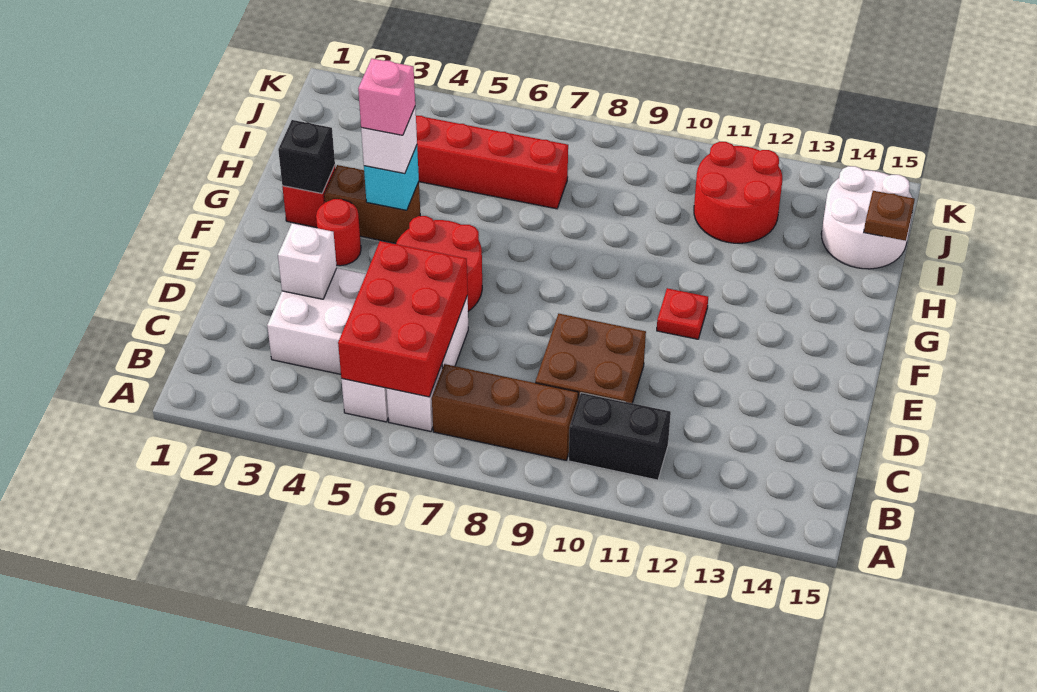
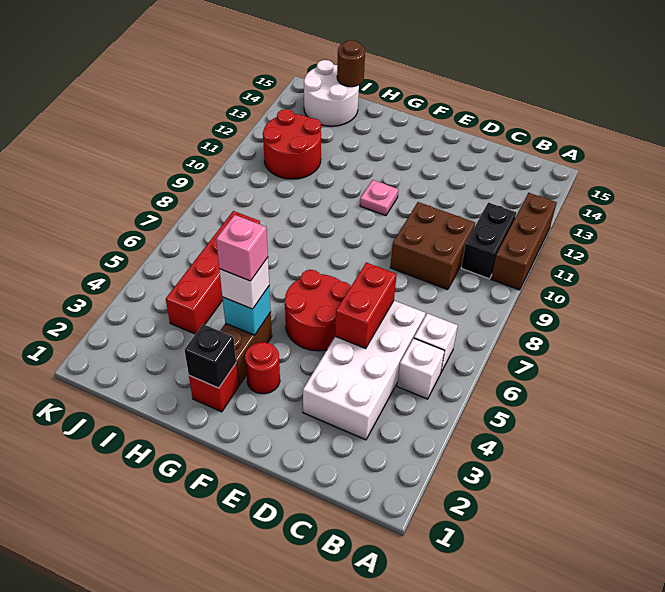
red brick B5:D6 level 2 -> red brick D5:D6 level 2
brown brick B7:B9 level 1 -> brown brick A10:A12 level 1
white brick D3 level 2 -> none
red plate F11 level 1 -> pink plate F11 level 1
brown plate I15 level 2 -> brown round brick I15 level 2

